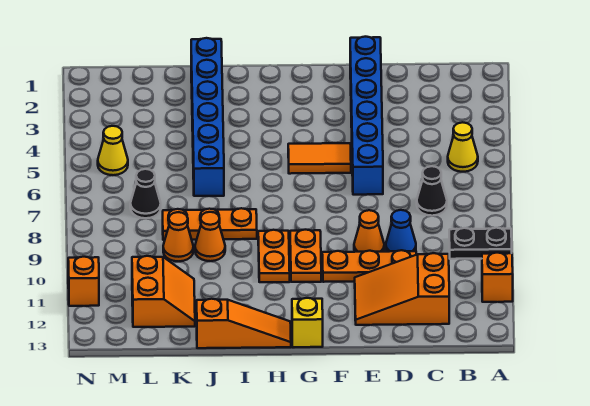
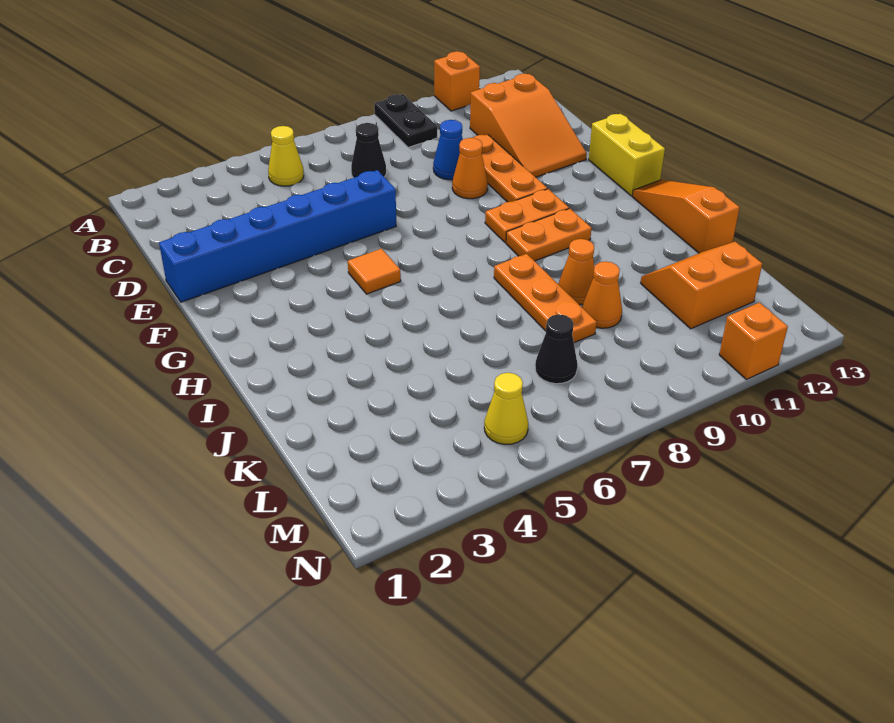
orange tile F5:G5 level 1 -> orange tile G5 level 1
yellow brick G13 level 1 -> yellow brick F13:G13 level 1
blue brick J1:J6 level 1 -> none

